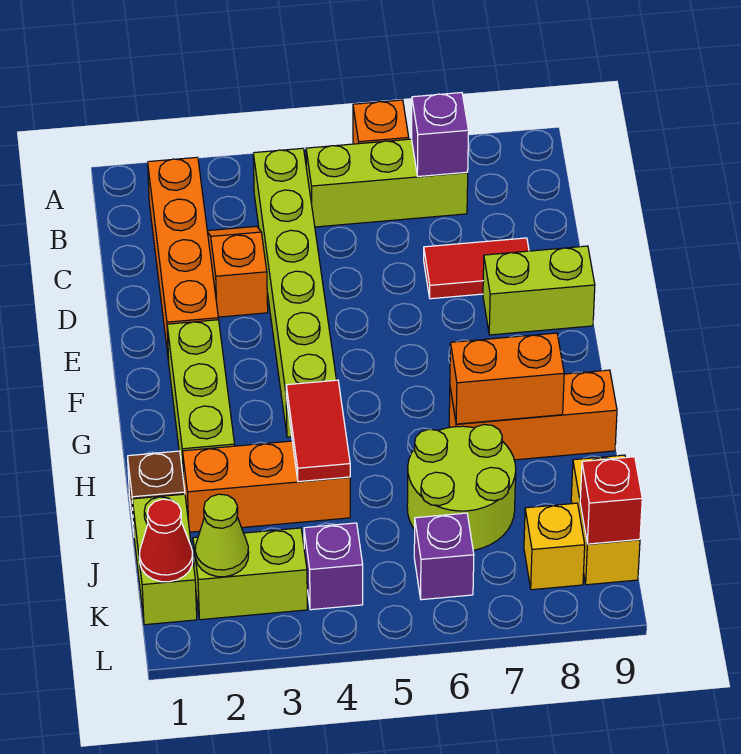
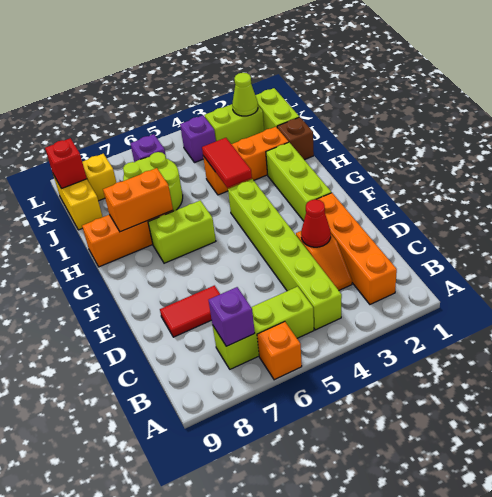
lime brick E8:E9 level 1 -> lime brick G6:G7 level 1
red cone K1 level 2 -> red cone D3 level 2

